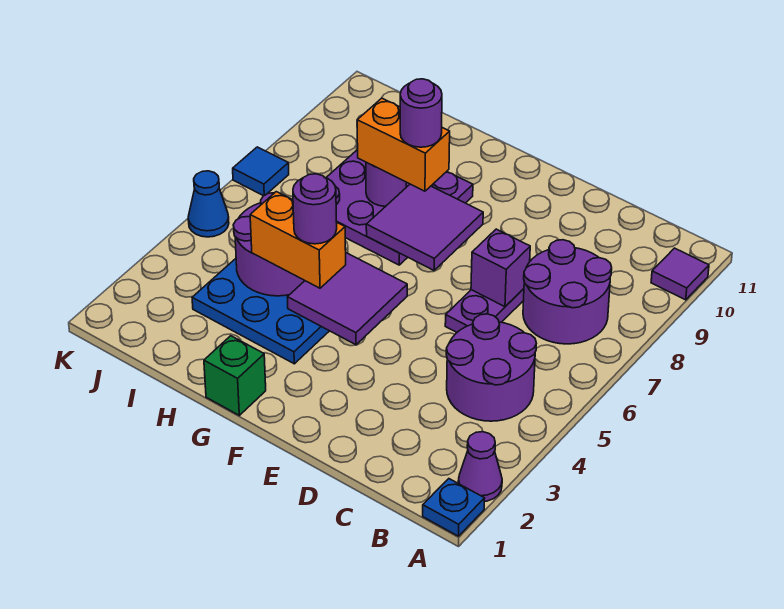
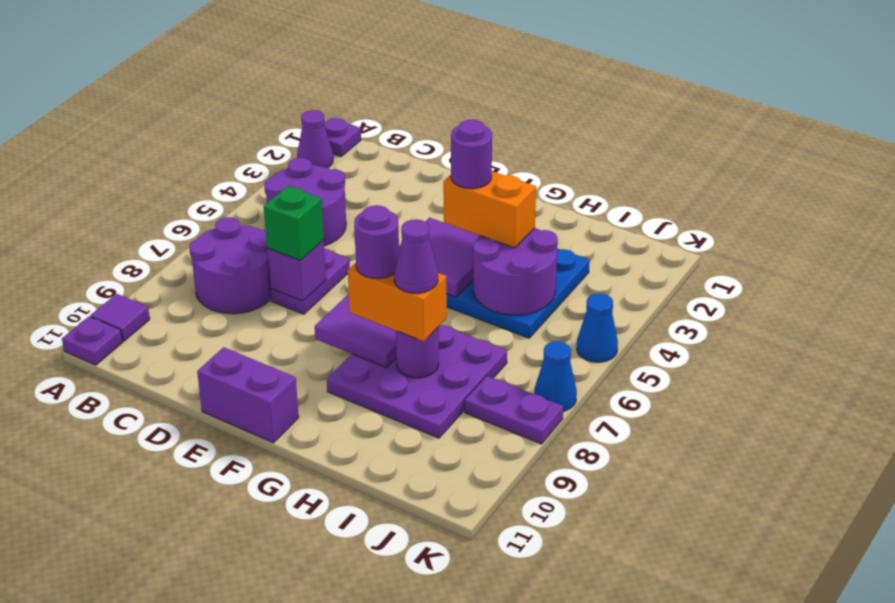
blue plate A1 level 1 -> purple plate A1 level 1
none -> purple plate A11 level 1
none -> purple brick E11:F11 level 1
green brick G1 level 1 -> green brick D7 level 3
none -> purple cone H8 level 4
none -> purple plate J8:K8 level 1
blue tile K7 level 1 -> blue cone K7 level 1

